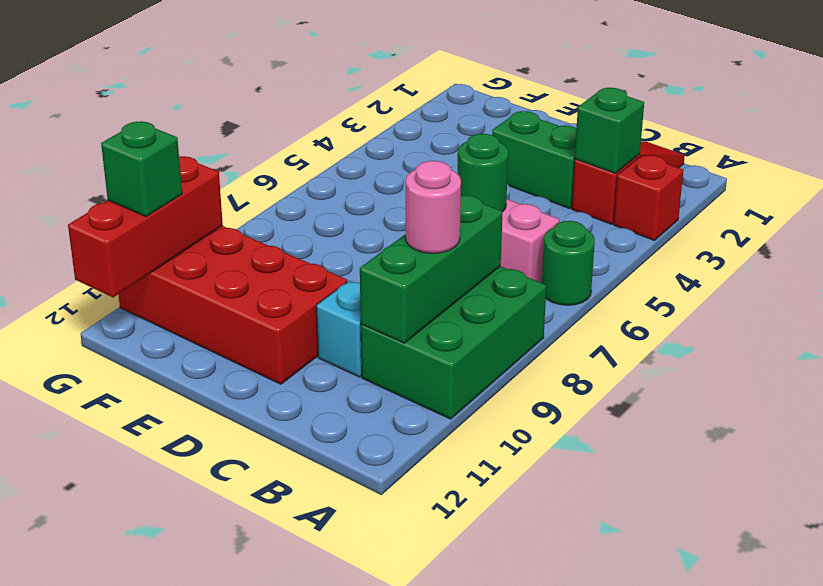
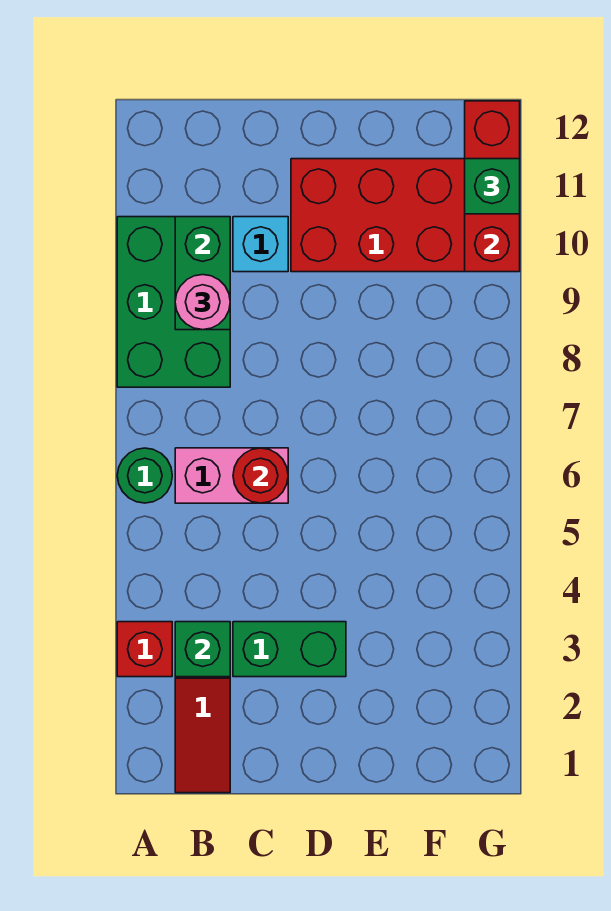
green brick B8:B10 level 2 -> green brick B9:B10 level 2
green round brick C6 level 2 -> red round brick C6 level 2

